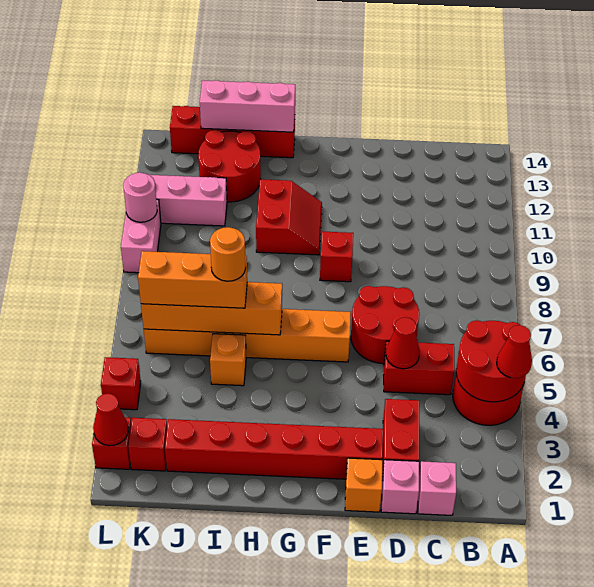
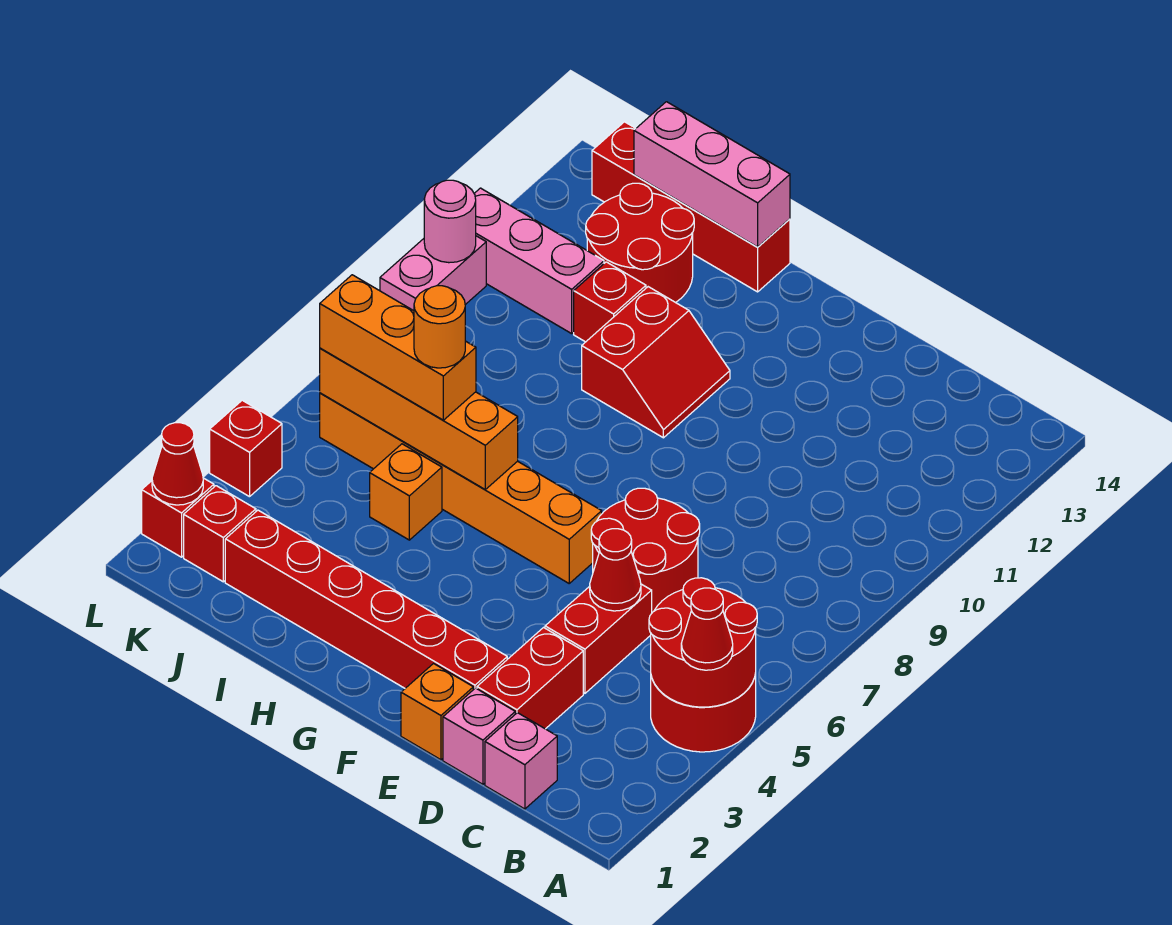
red brick C5:D5 level 1 -> red brick D4:D5 level 1
red brick F9 level 1 -> red brick I11 level 1

